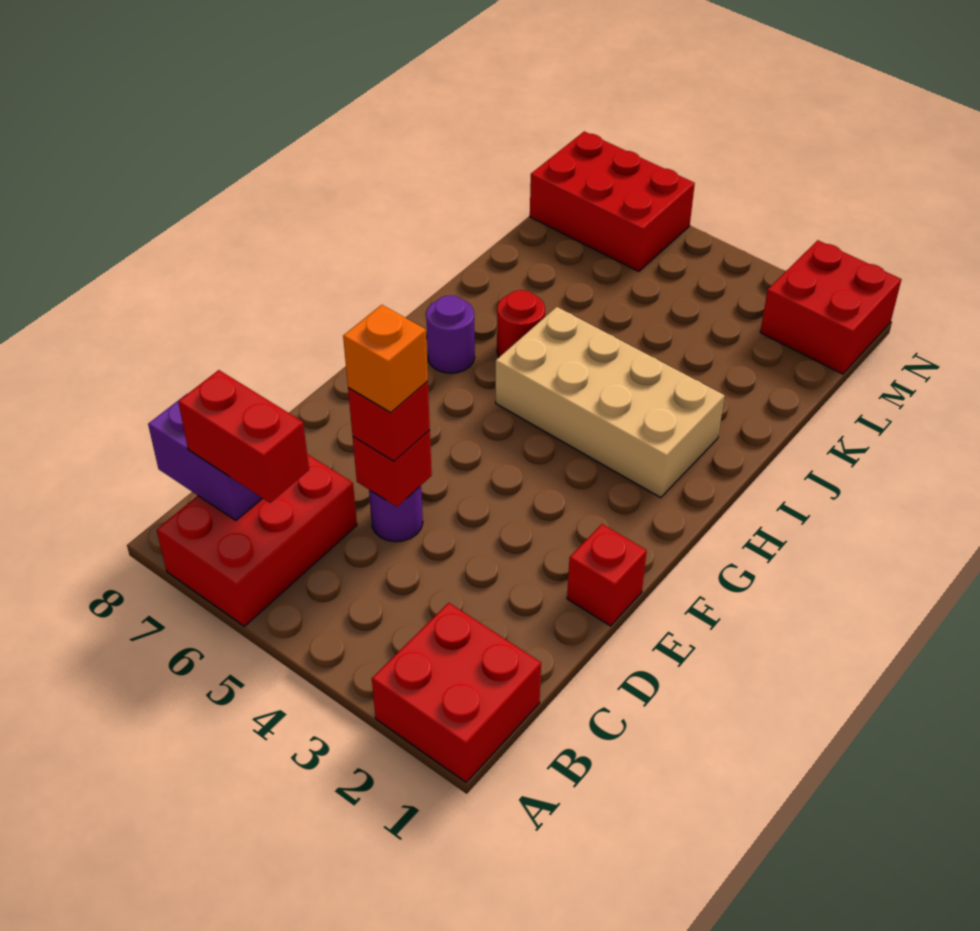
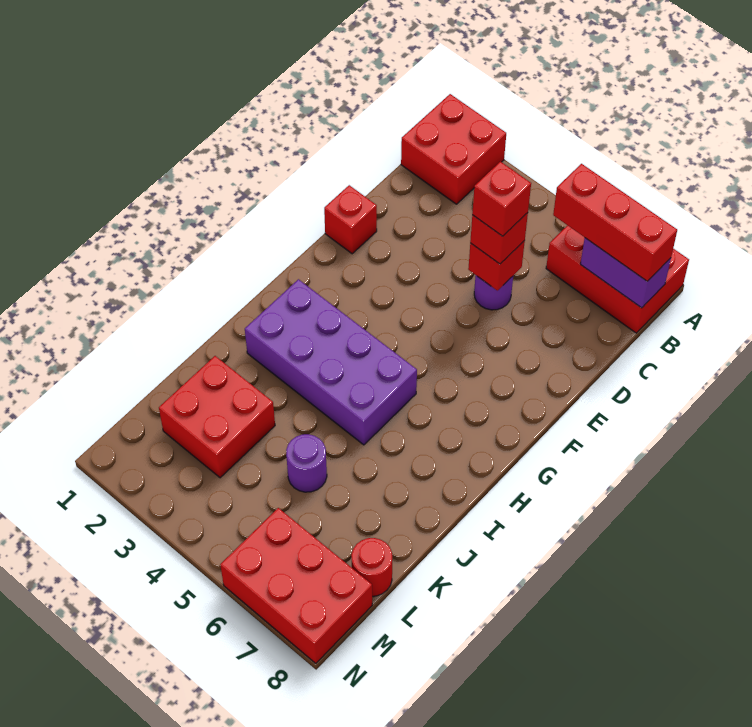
red brick A6:C7 level 1 -> red brick A6:B8 level 1
red brick B6:B7 level 3 -> red brick B6:B8 level 3
orange brick D5 level 4 -> red brick D5 level 4
tan brick H2:I5 level 1 -> purple brick H2:I5 level 1
purple round brick H7 level 1 -> purple round brick K5 level 1
red round brick I6 level 1 -> red round brick L8 level 1
red brick M1:N2 level 1 -> red brick K2:L3 level 1

